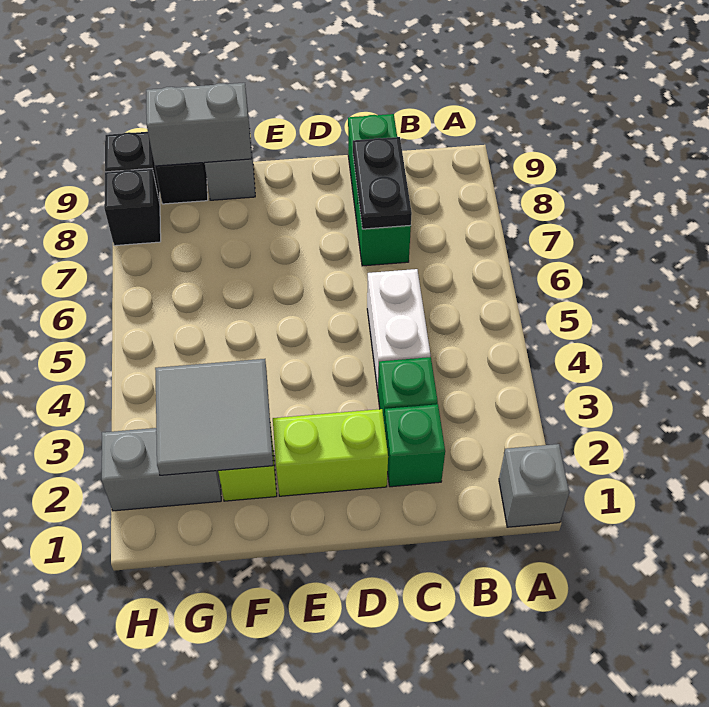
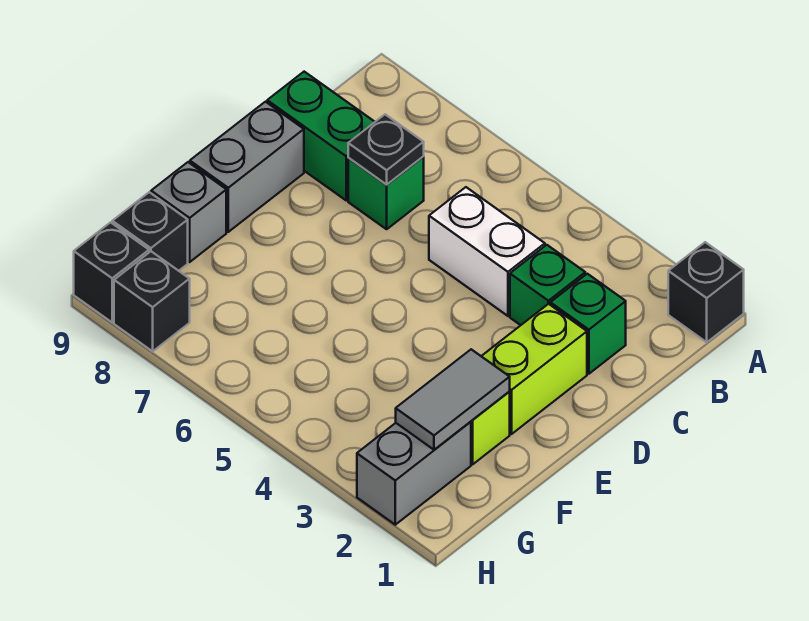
grey brick A1 level 1 -> black brick A1 level 1
black plate C7:C8 level 2 -> black plate C7 level 2
grey tile F2:G3 level 2 -> grey tile F2:G2 level 2
grey brick F9:G9 level 2 -> grey brick D9:E9 level 1

